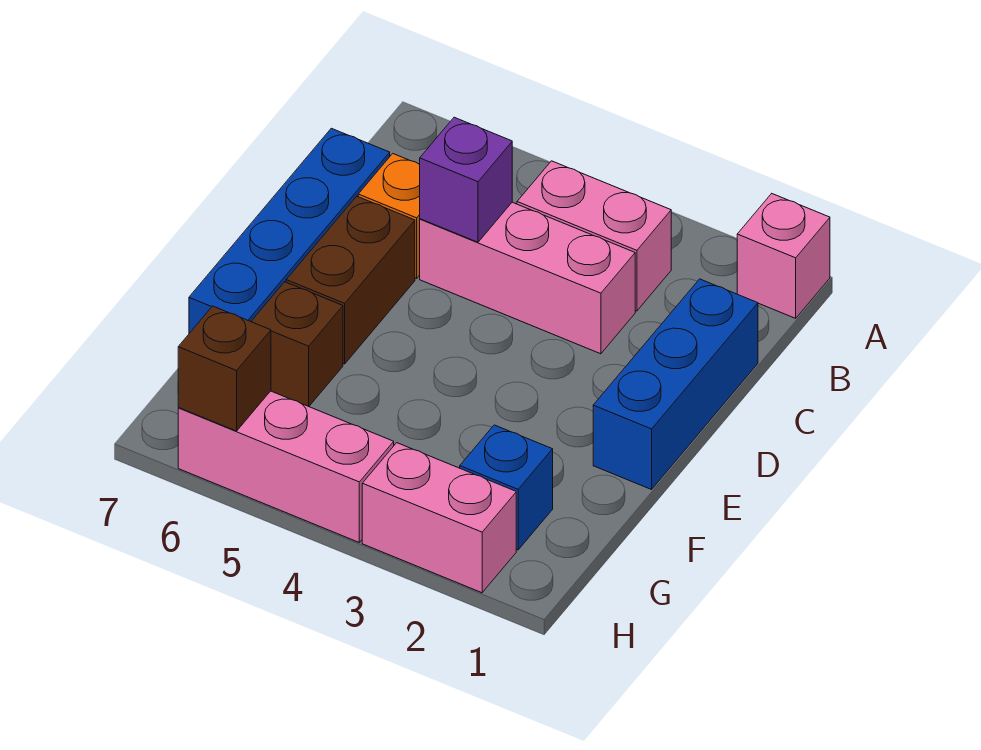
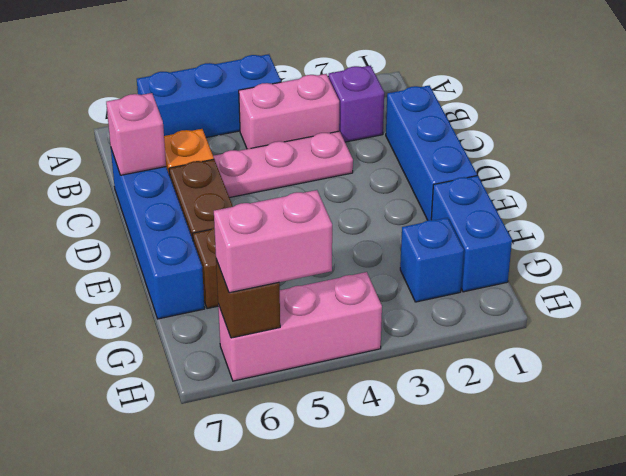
pink brick A1 level 1 -> pink brick C7 level 2
none -> blue brick A4:A6 level 1
pink brick C3:C5 level 1 -> pink plate C3:C5 level 1
purple brick C5 level 2 -> purple brick B2 level 1
none -> blue brick F1:G1 level 1
pink brick H2:H3 level 1 -> pink brick H5:H6 level 3

